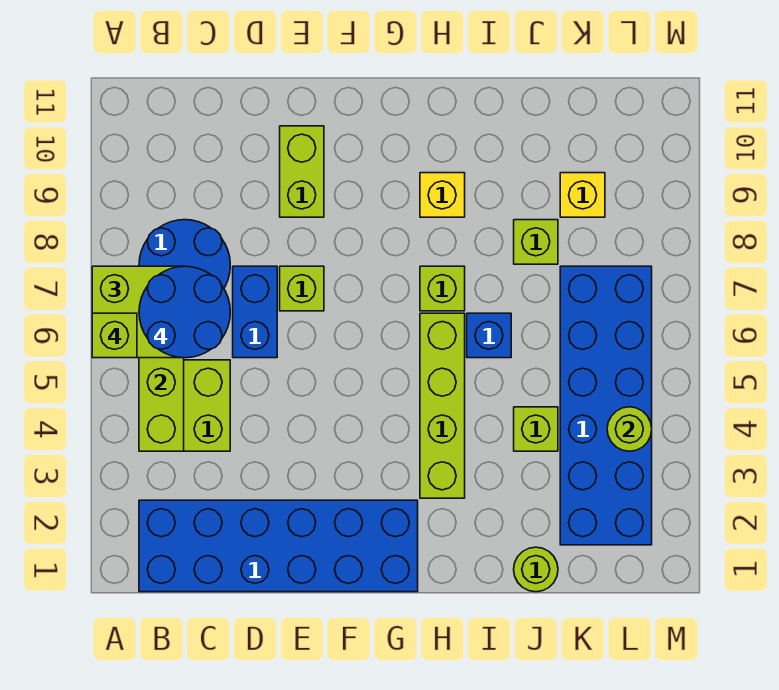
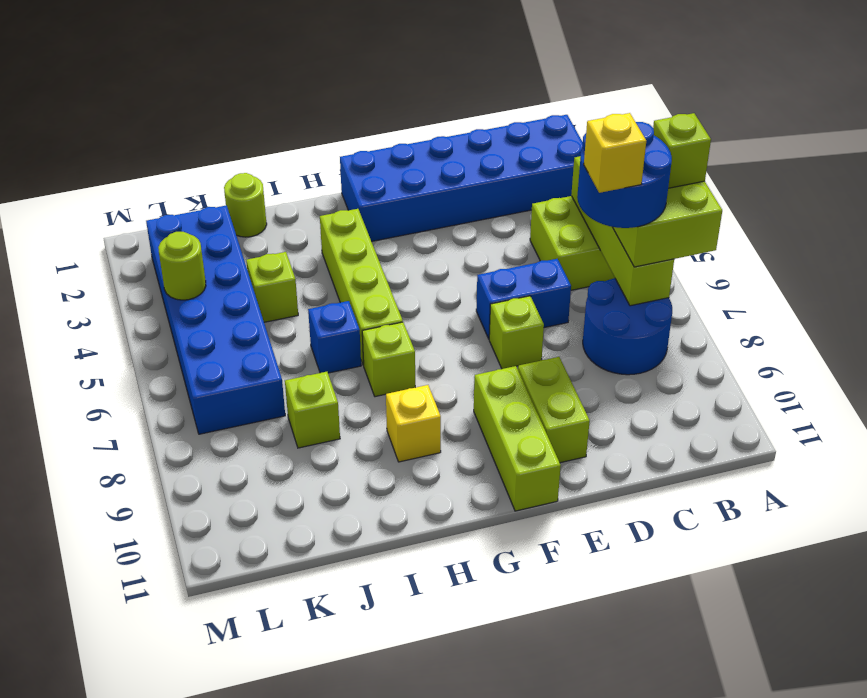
blue brick D6:D7 level 1 -> blue brick D6:E6 level 1
none -> lime brick F9:F11 level 1
yellow brick K9 level 1 -> yellow brick C7 level 5

